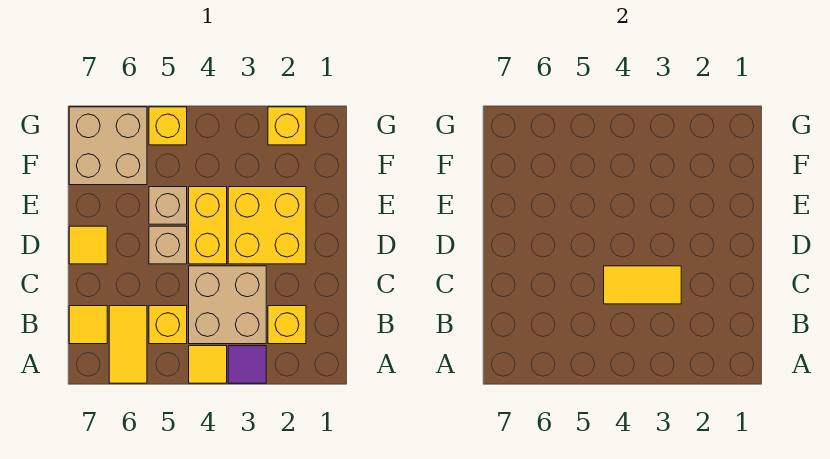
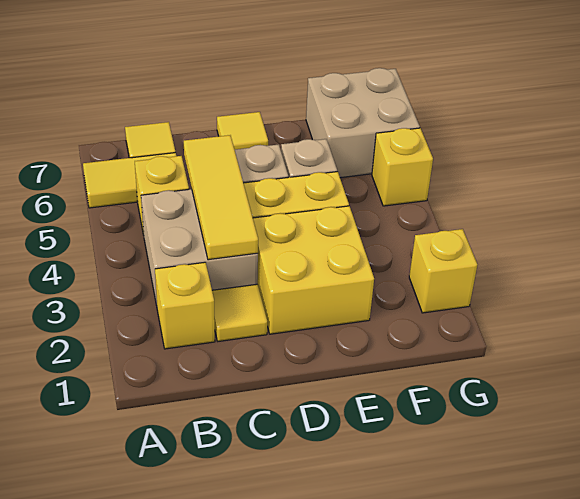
purple tile A3 level 1 -> none
yellow tile A4 level 1 -> yellow tile C2 level 1
yellow tile C3:C4 level 2 -> yellow tile C3:C5 level 2

